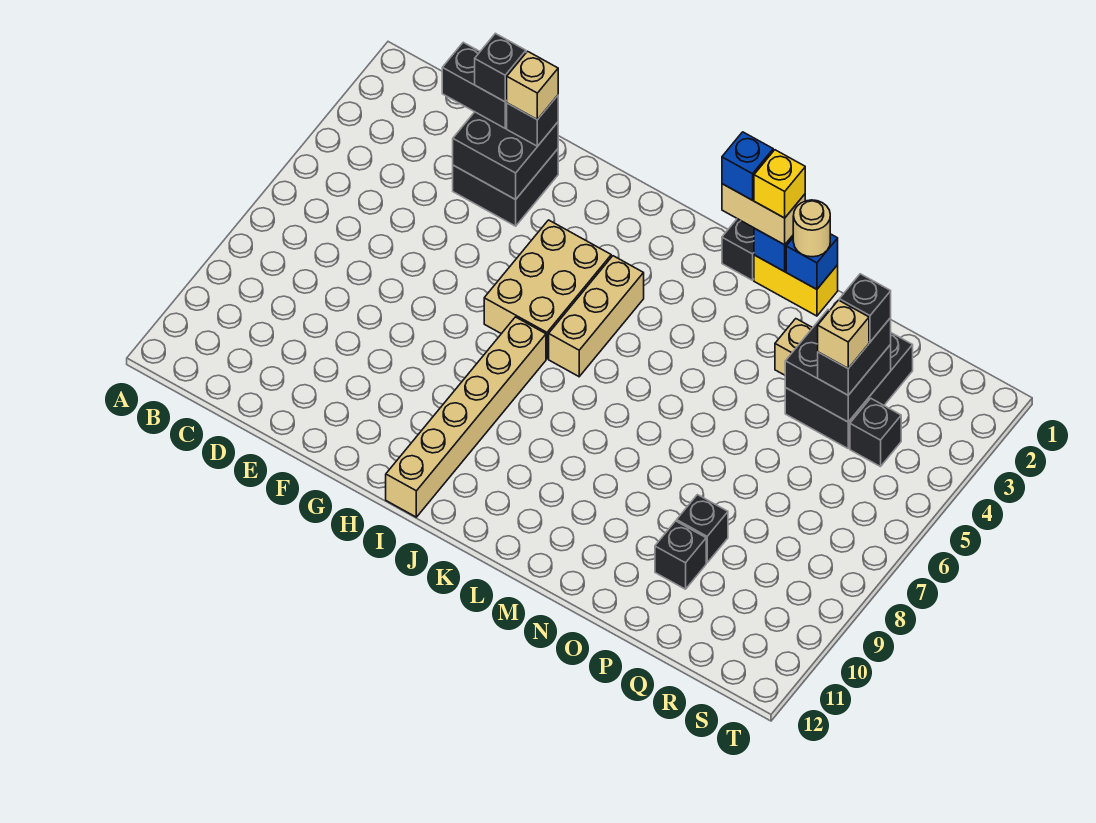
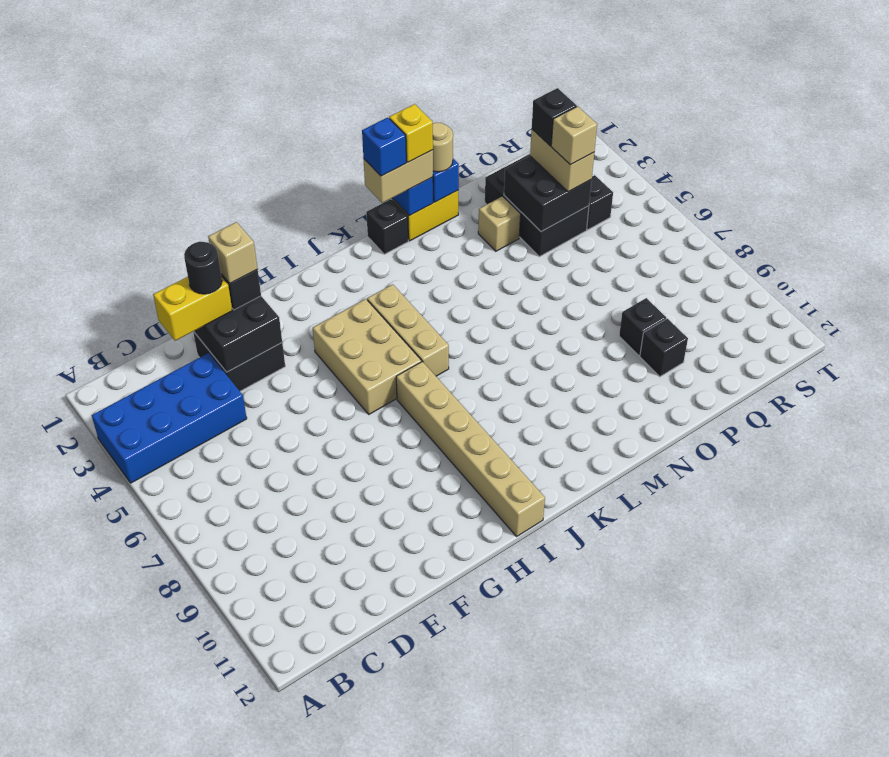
none -> blue brick A3:D4 level 1
black brick D2:E2 level 3 -> yellow brick D2:E2 level 3
black brick E2 level 4 -> black round brick E2 level 4
black brick Q3:Q4 level 3 -> tan brick Q3:Q4 level 3

